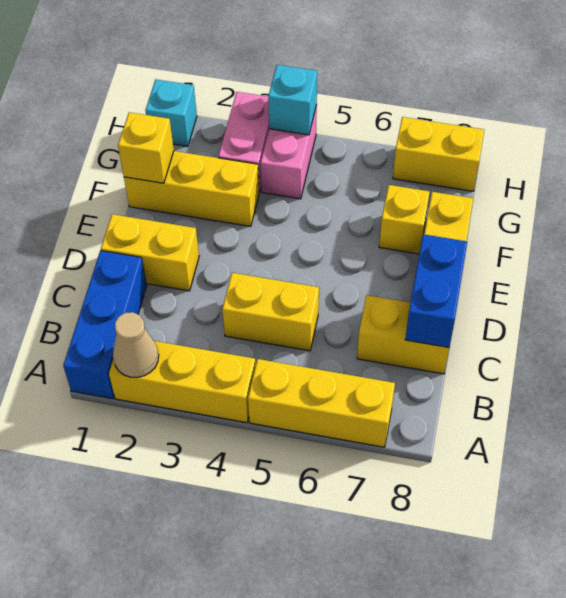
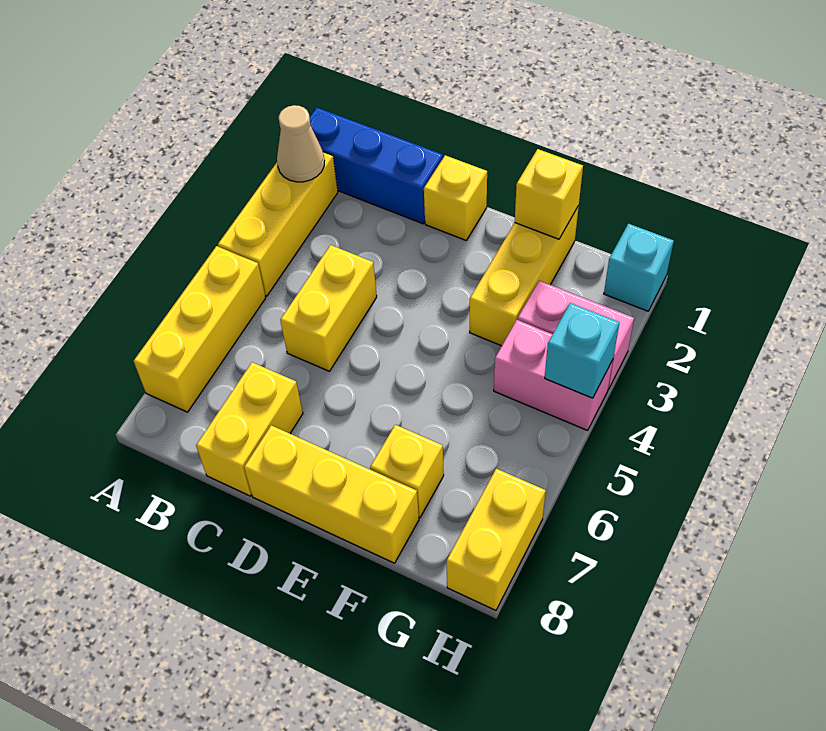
blue brick C8:D8 level 2 -> none
yellow brick D1:D2 level 1 -> yellow brick D1 level 1

